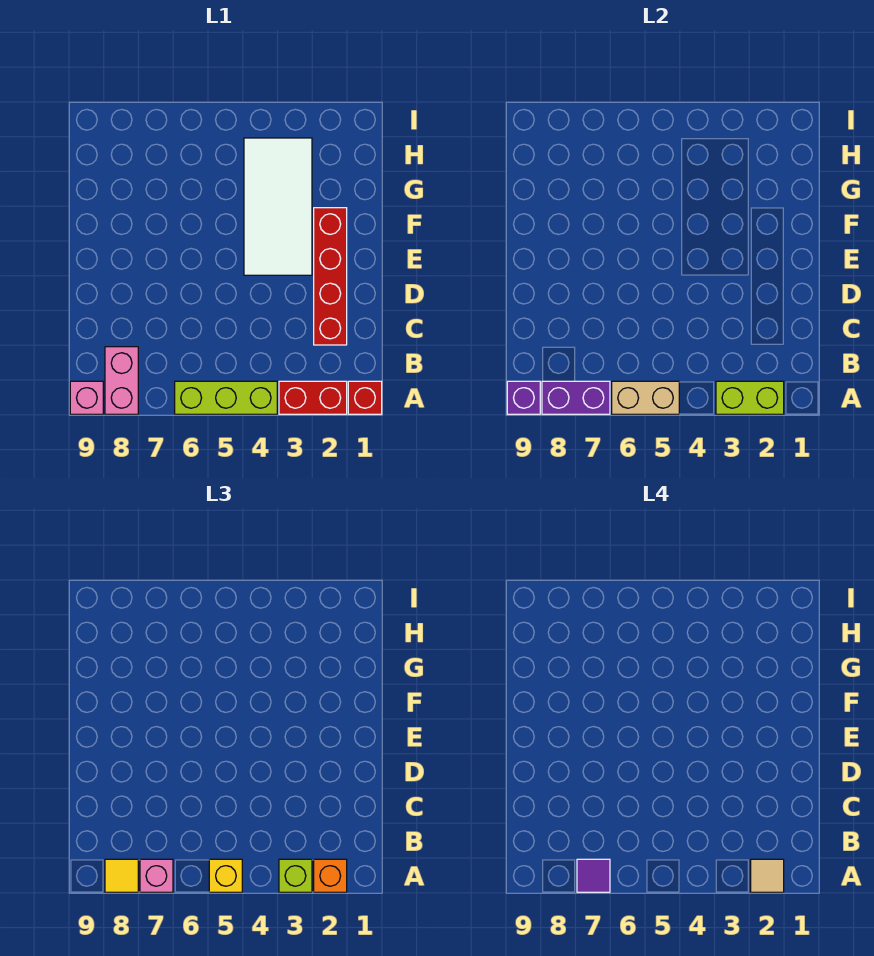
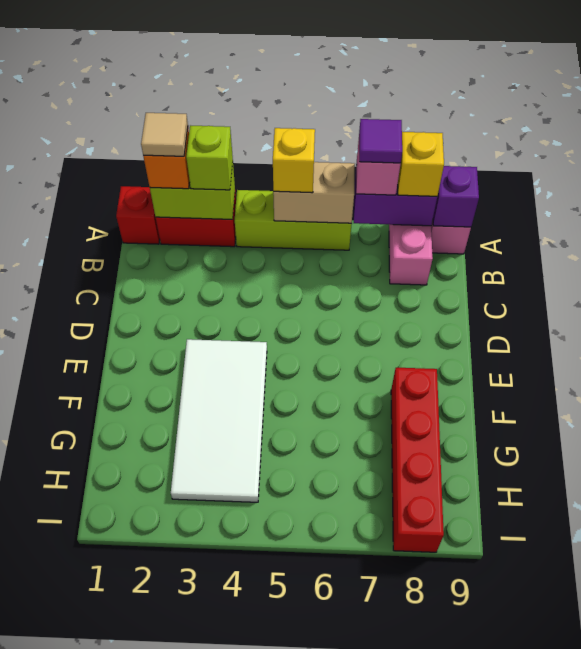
yellow tile A8 level 3 -> yellow brick A8 level 3
red brick C2:F2 level 1 -> red brick F8:I8 level 1

